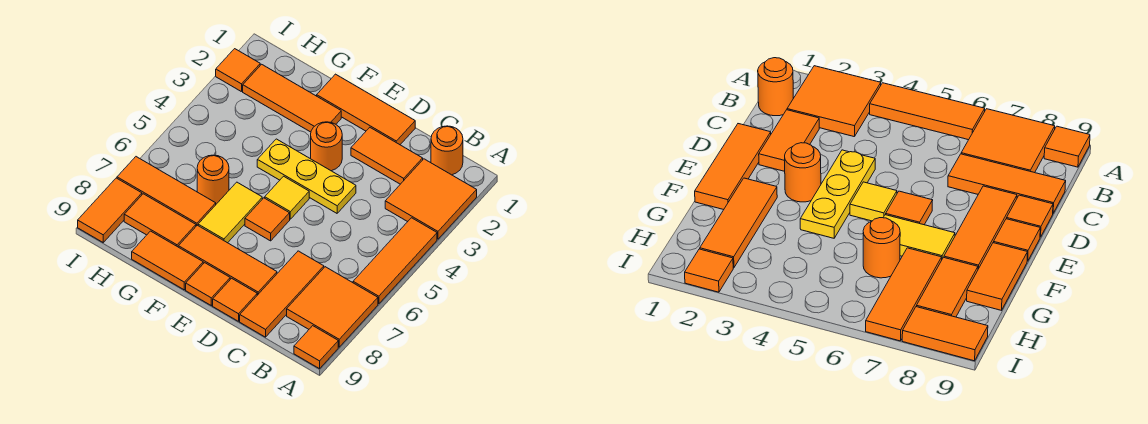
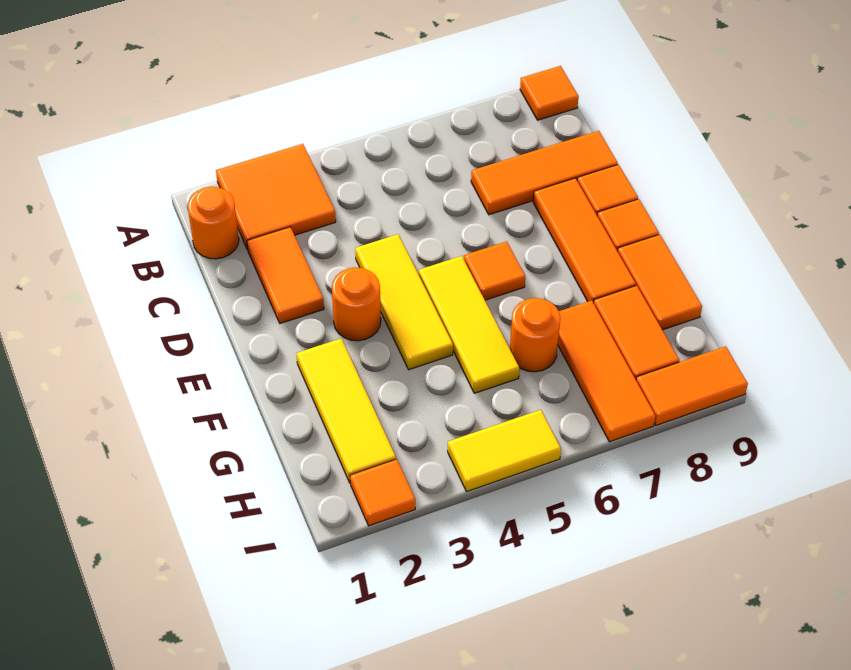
orange tile A4:A6 level 1 -> none
orange tile A7:B8 level 1 -> none
orange tile D1:F1 level 1 -> none
yellow plate D4:F4 level 1 -> yellow tile D4:F4 level 1
yellow tile E5 level 1 -> yellow tile E5:G5 level 1
orange tile F2:H2 level 1 -> yellow tile F2:H2 level 1
yellow tile F6:F7 level 1 -> yellow tile I4:I5 level 1

